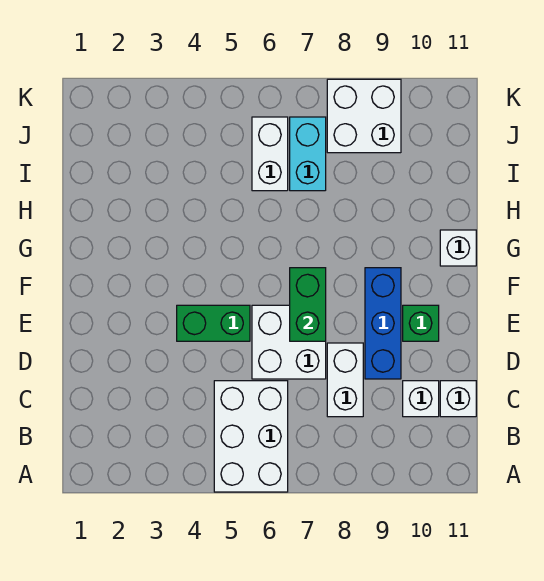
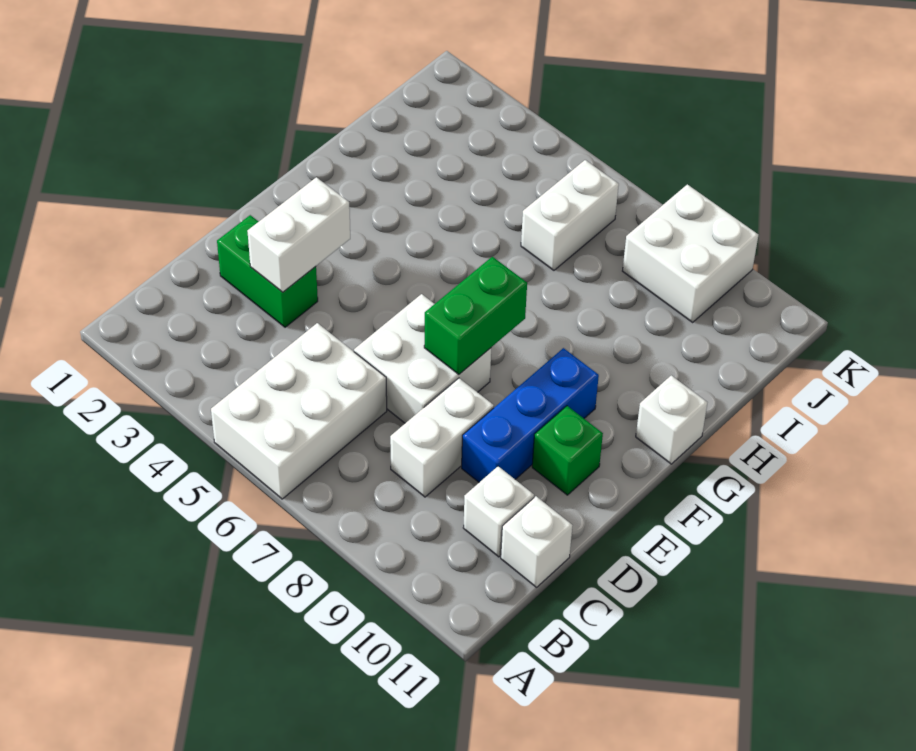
none -> white brick D3:E3 level 2
green brick E4:E5 level 1 -> green brick D2:D3 level 1
cyan brick I7:J7 level 1 -> none

